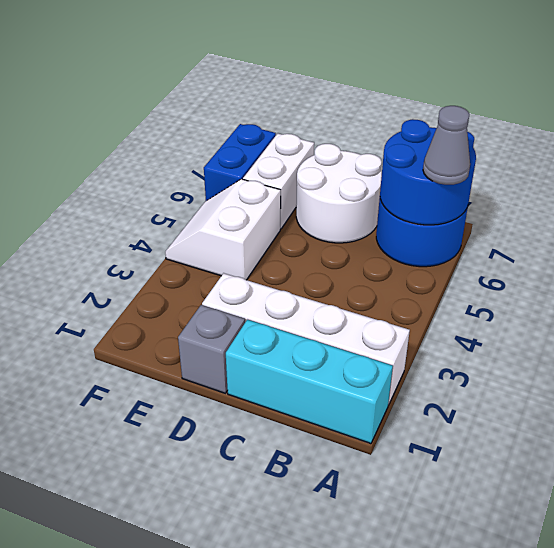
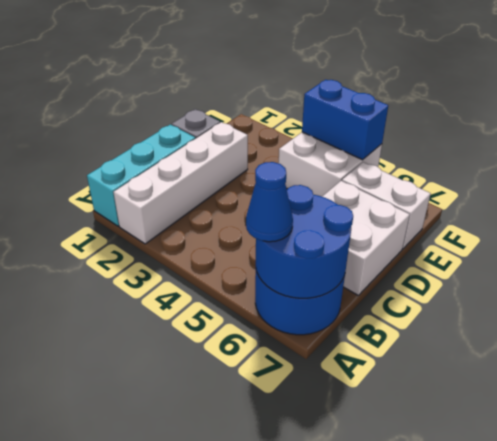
grey cone A6 level 3 -> blue cone A6 level 3
white round brick C6:D7 level 1 -> white brick C6:D7 level 1
white slope E4:F5 level 1 top E -> white brick E4:F5 level 1
blue brick F6:F7 level 1 -> blue brick F4:F5 level 2

